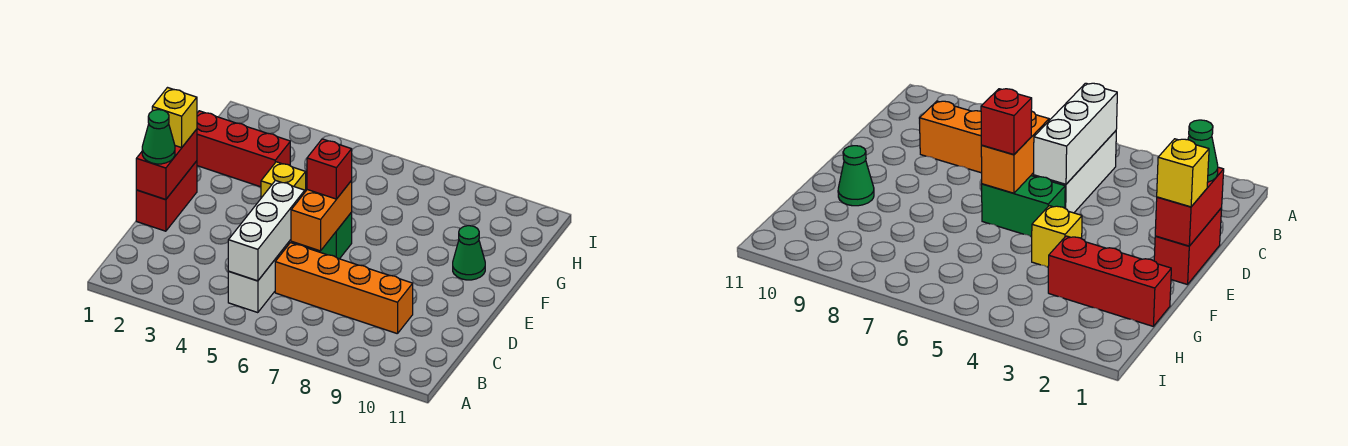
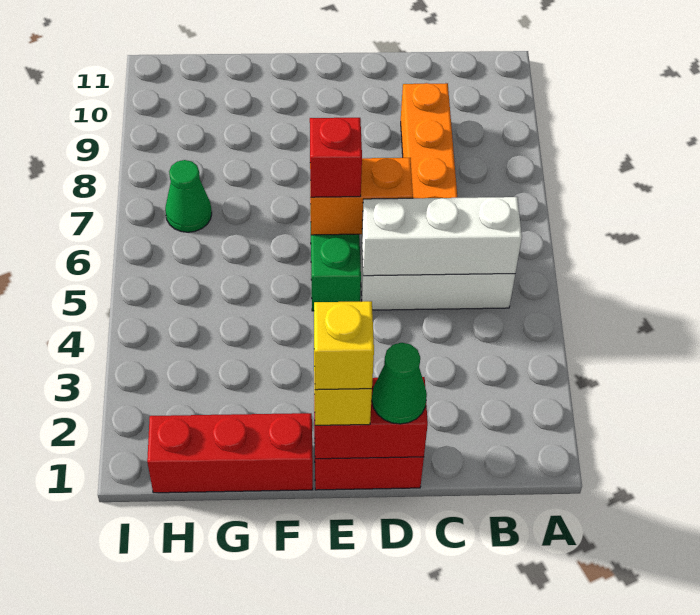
yellow brick F4 level 1 -> yellow brick E1 level 4
green cone F10 level 1 -> green cone H7 level 1
red brick G1:G3 level 1 -> red brick F1:H1 level 1

